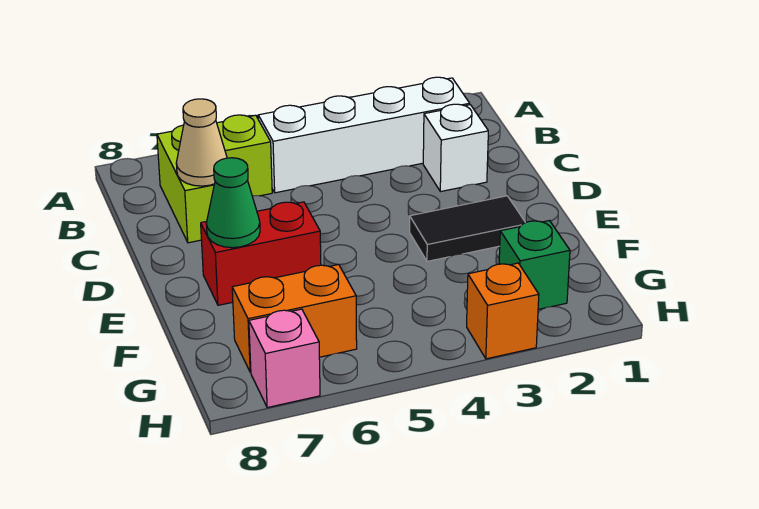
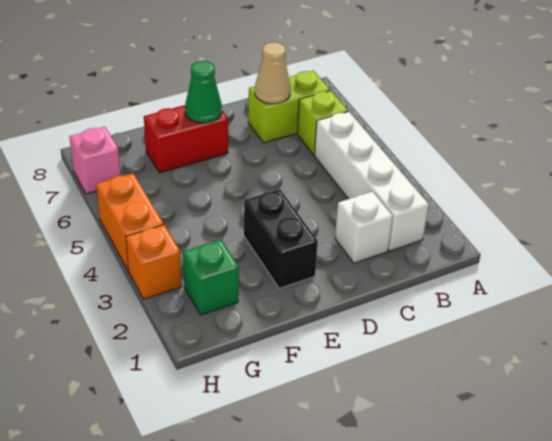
black tile E2:E3 level 1 -> black brick E2:E3 level 1
red brick E6:E7 level 1 -> red brick E7:F7 level 1
orange brick G6:G7 level 1 -> orange brick H4:H5 level 1

